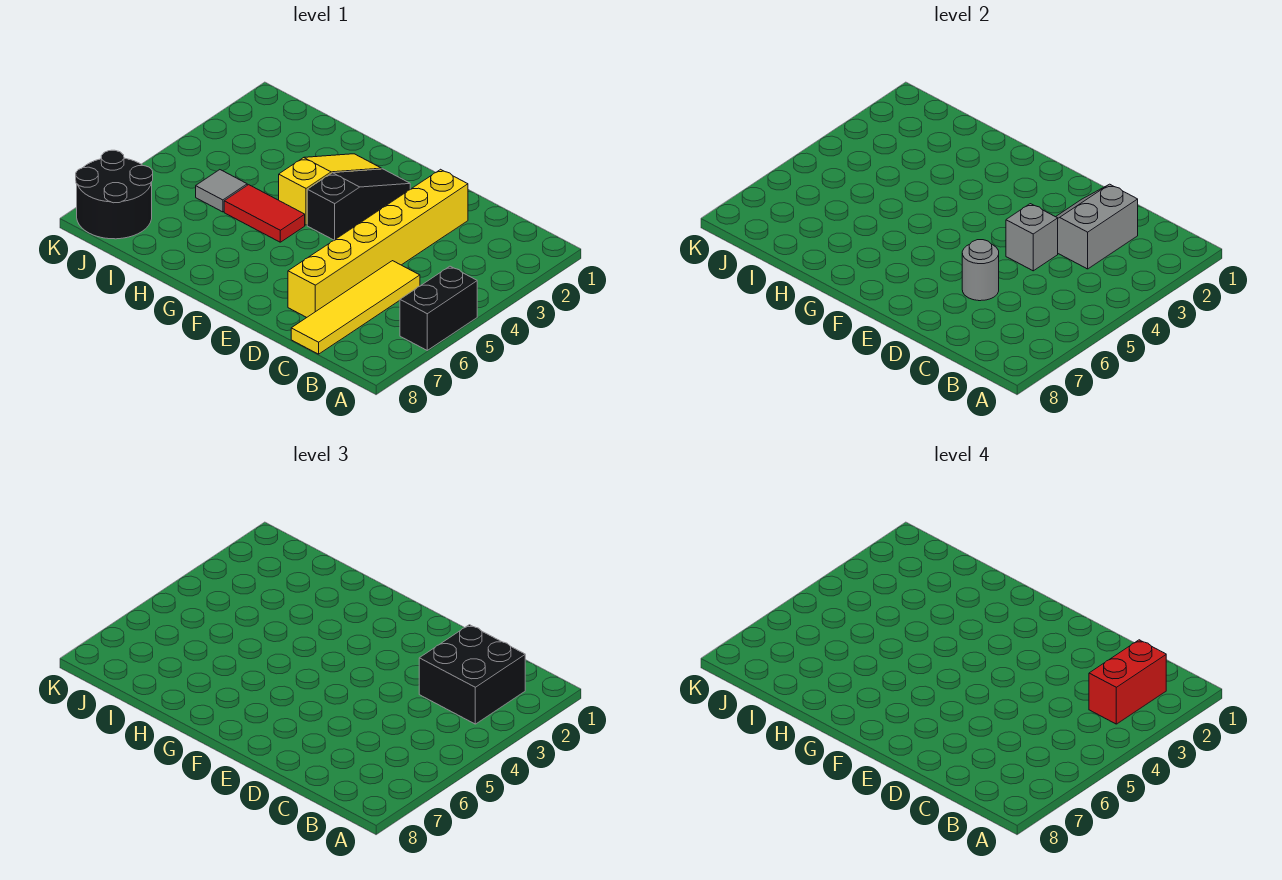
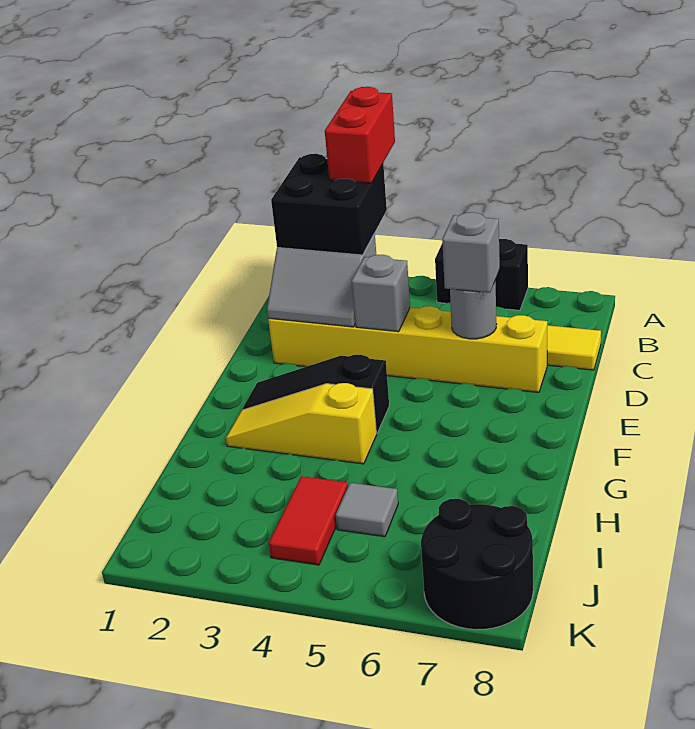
red brick B2:B3 level 4 -> red brick A3:B3 level 4
none -> grey brick D6 level 3
red tile G5:H5 level 1 -> red tile I4:J4 level 1

